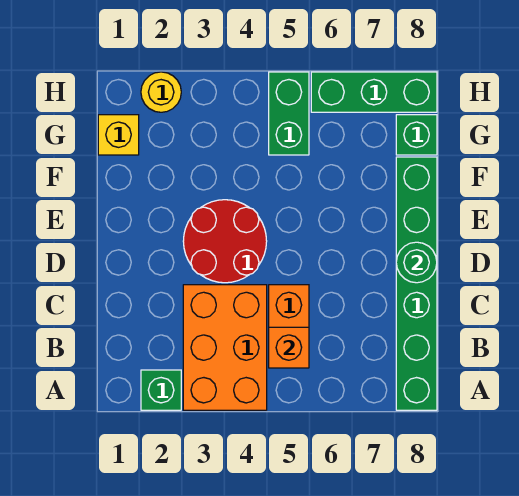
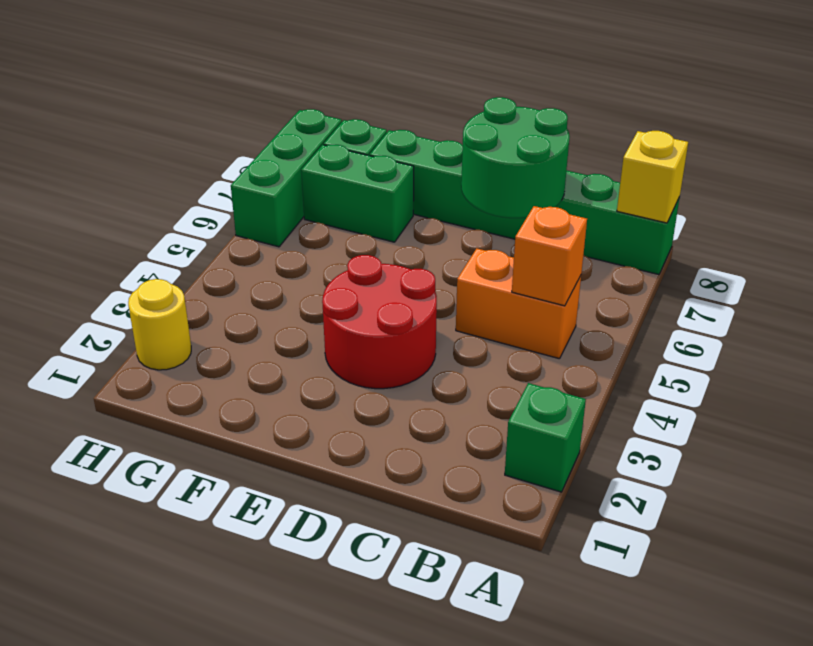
orange brick A3:C4 level 1 -> none
green round brick D8 level 2 -> green round brick C7:D8 level 2
yellow brick G1 level 1 -> yellow brick A8 level 2
green brick G5:H5 level 1 -> green brick F7:G7 level 1

